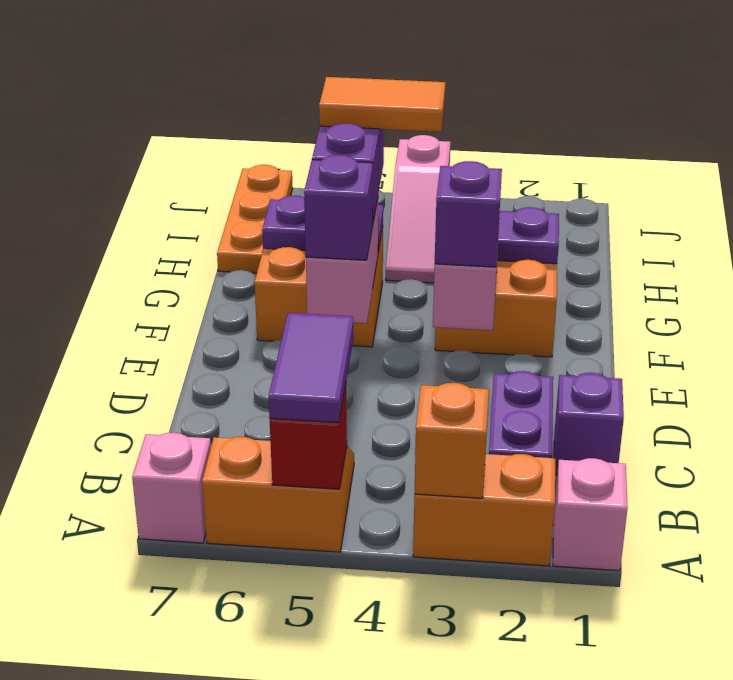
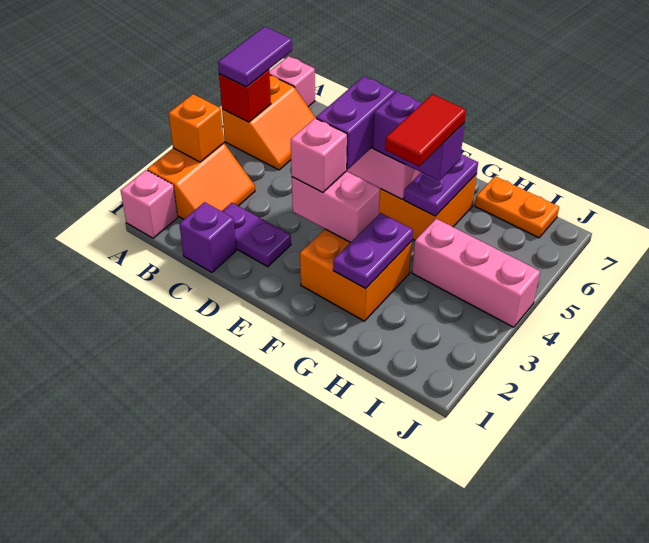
purple tile A5:B5 level 3 -> purple tile A5:A6 level 3
purple brick E3 level 3 -> pink brick E3 level 3
purple brick E5 level 3 -> purple brick E4:E5 level 3
orange tile G4:G5 level 4 -> red tile G4:G5 level 4
pink slope H4:J4 level 1 top J -> pink brick H4:J4 level 1
orange plate H7:J7 level 1 -> orange plate H7:I7 level 1

